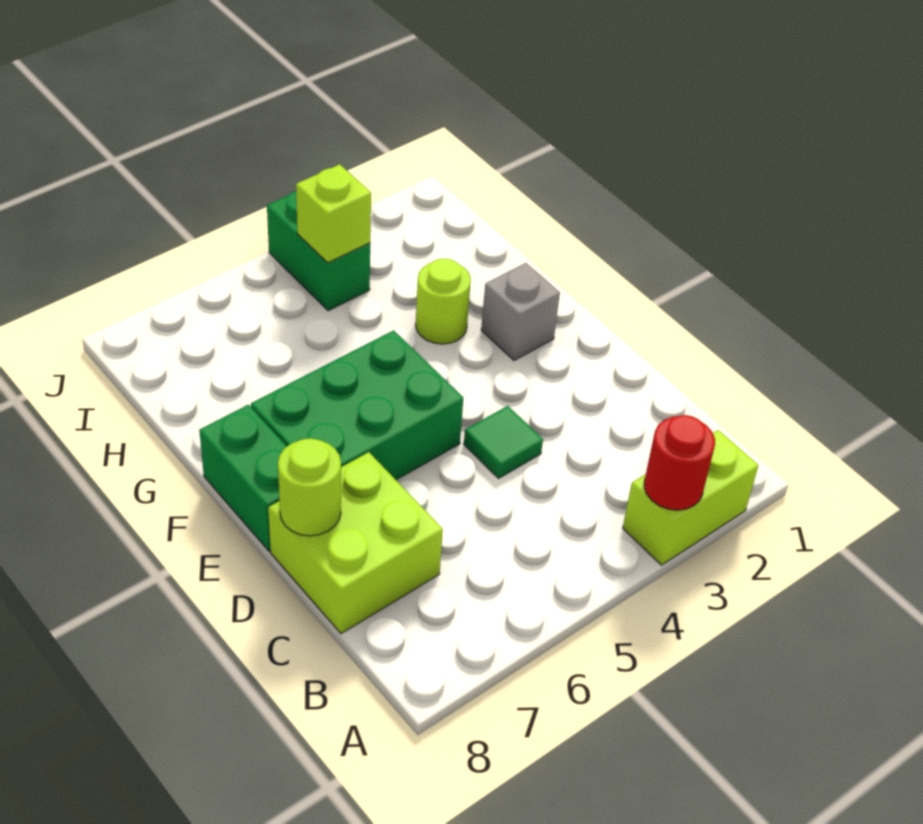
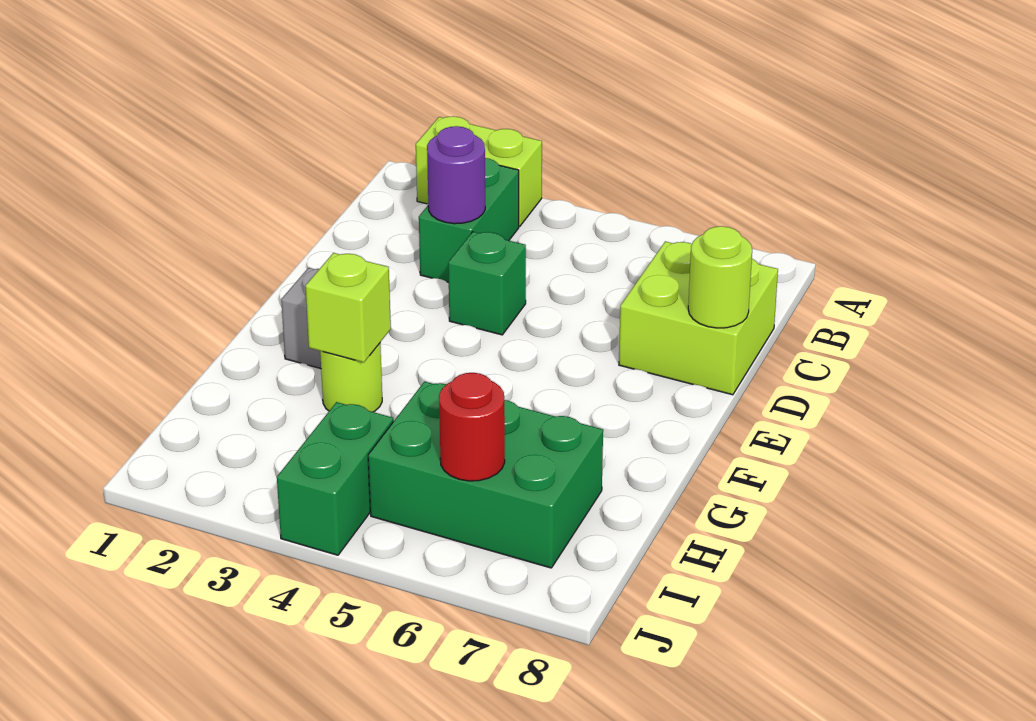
red round brick A3 level 2 -> red round brick I6 level 2
none -> purple round brick C3 level 2
green tile D4 level 1 -> green brick D4 level 1
green brick E5:F7 level 1 -> green brick H5:I7 level 1
green brick E8:F8 level 1 -> green brick B3:C3 level 1
lime brick I4 level 2 -> lime brick G3 level 2

